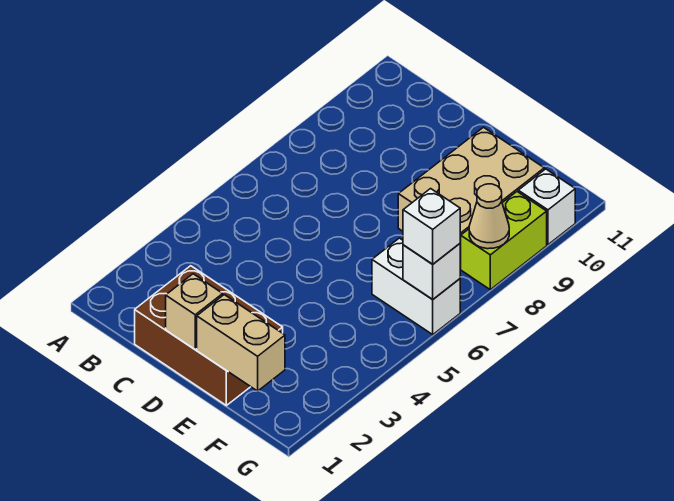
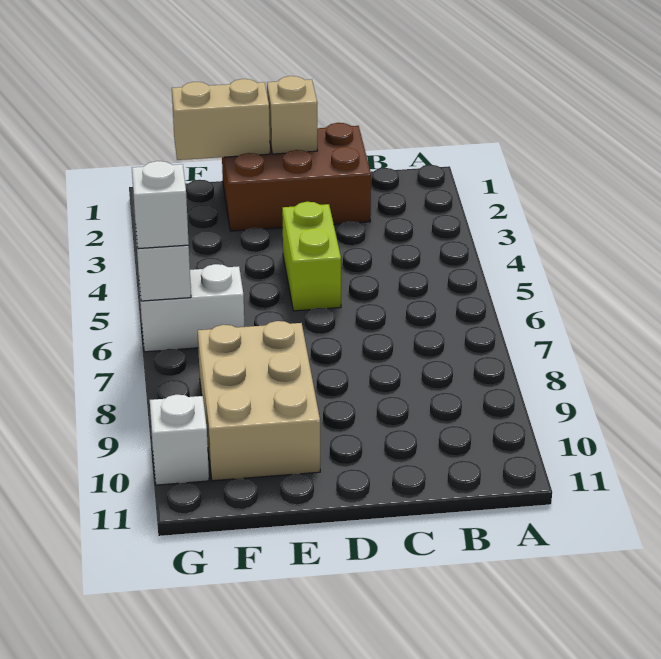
lime brick G8:G9 level 1 -> lime brick D4:D5 level 1
tan cone G8 level 2 -> none

